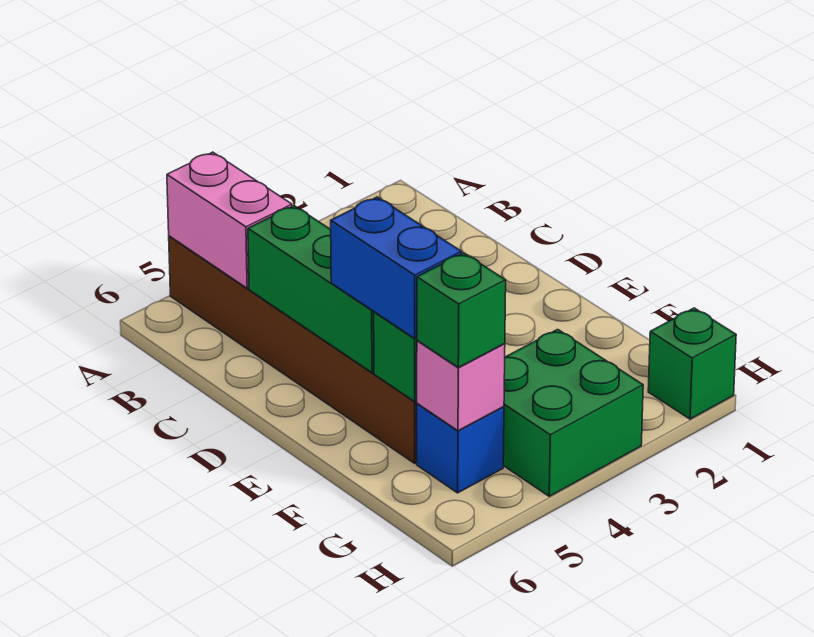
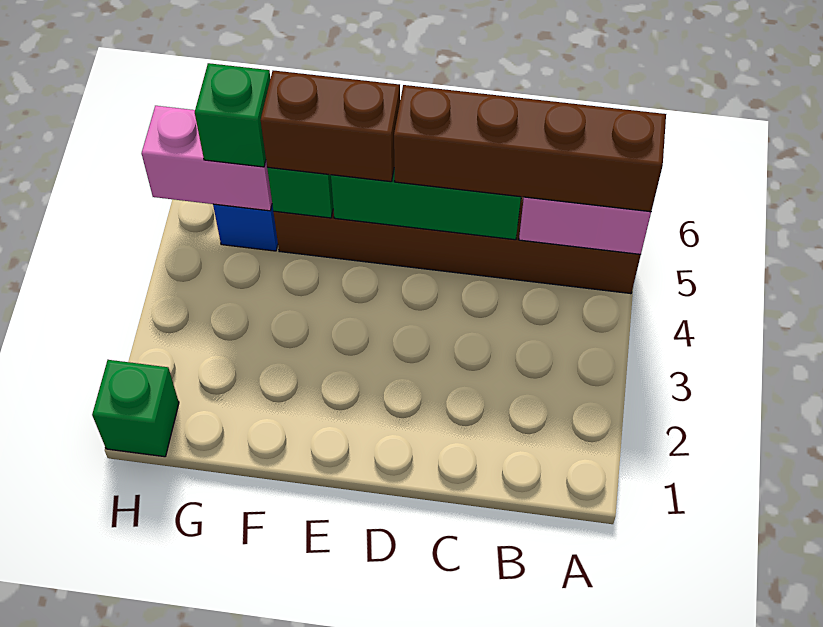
none -> brown brick A5:D5 level 3
blue brick E5:F5 level 3 -> brown brick E5:F5 level 3
green brick G3:H4 level 1 -> none
pink brick G5 level 2 -> pink brick G5:H5 level 2

